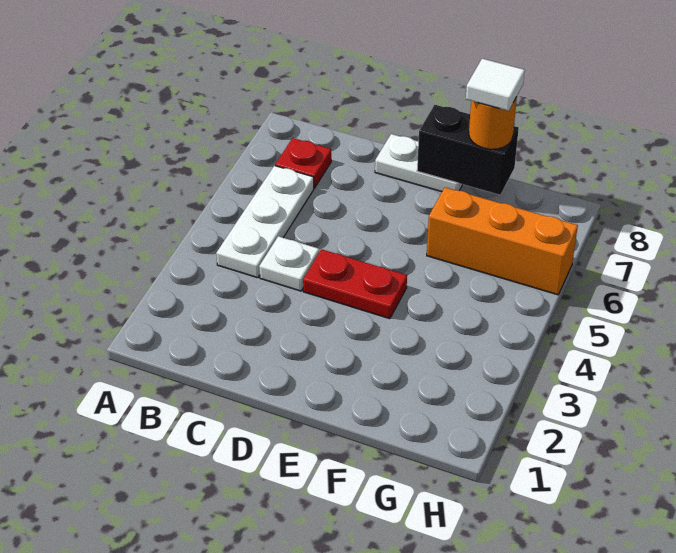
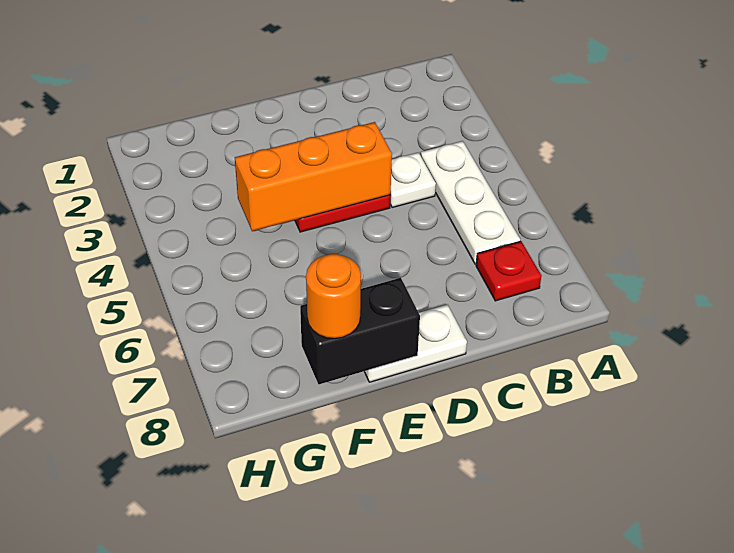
orange brick F6:H6 level 1 -> orange brick D4:F4 level 2
white tile F8 level 4 -> none

